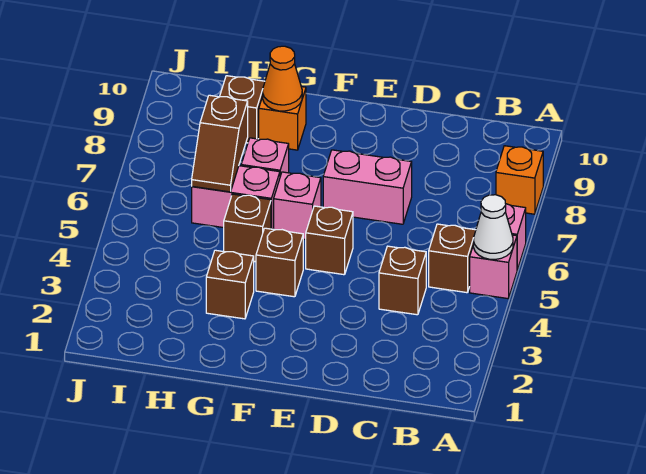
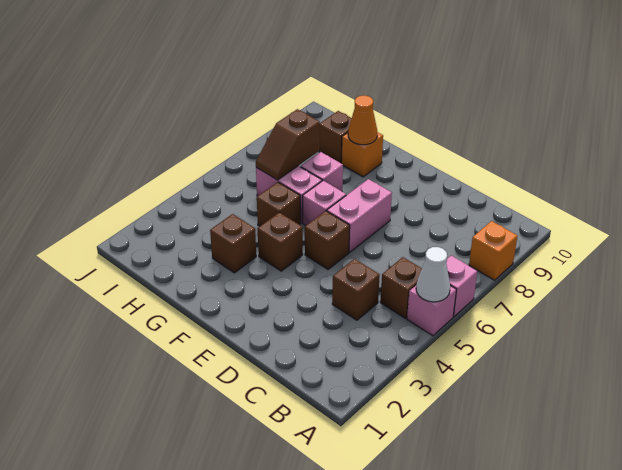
pink brick D7:E7 level 1 -> pink brick E6:E7 level 1

